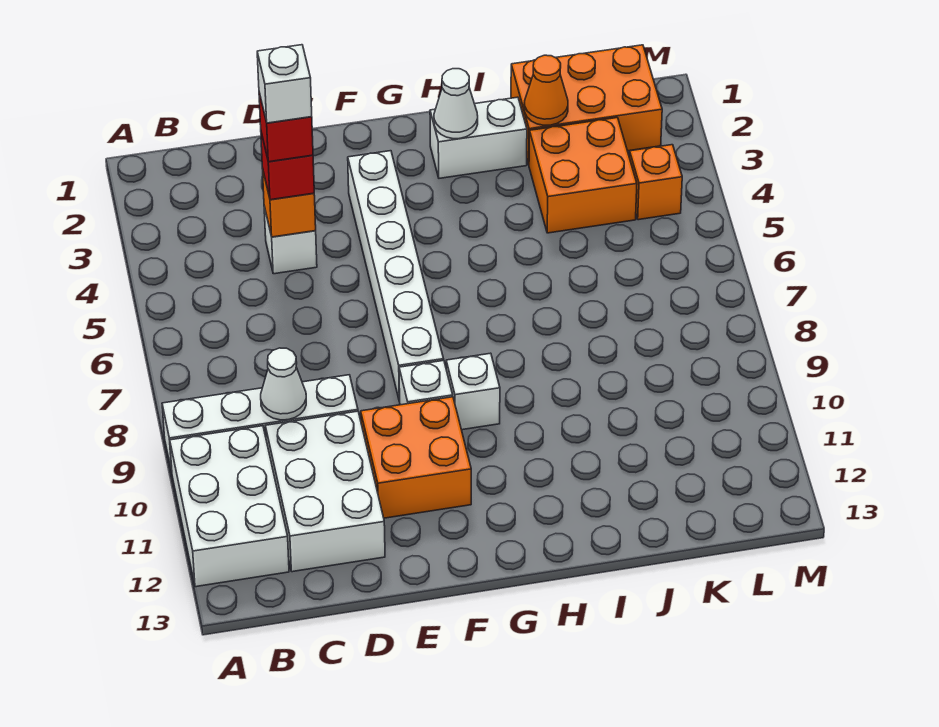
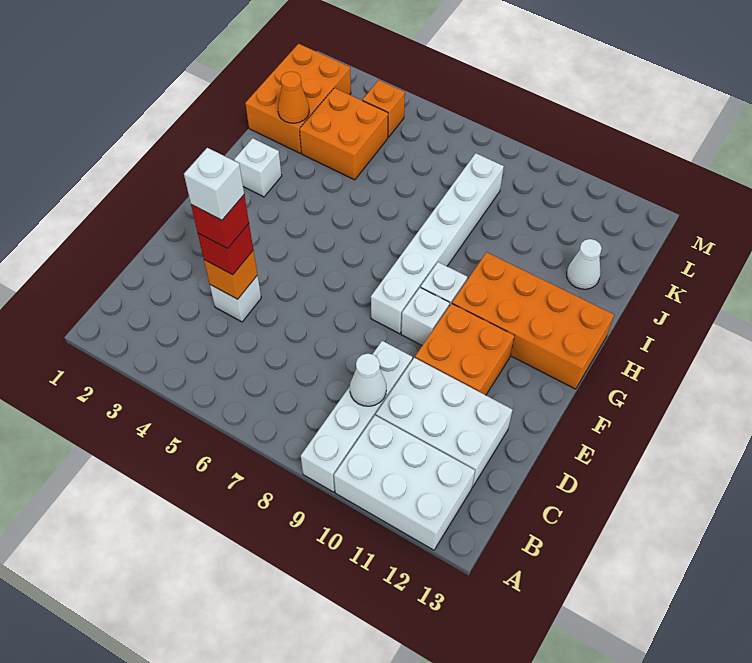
white brick F3:F8 level 1 -> white brick F8:K8 level 1
none -> orange brick G10:H13 level 1
white brick H2:I2 level 1 -> white brick H2 level 1
white cone H2 level 2 -> white cone J12 level 1

